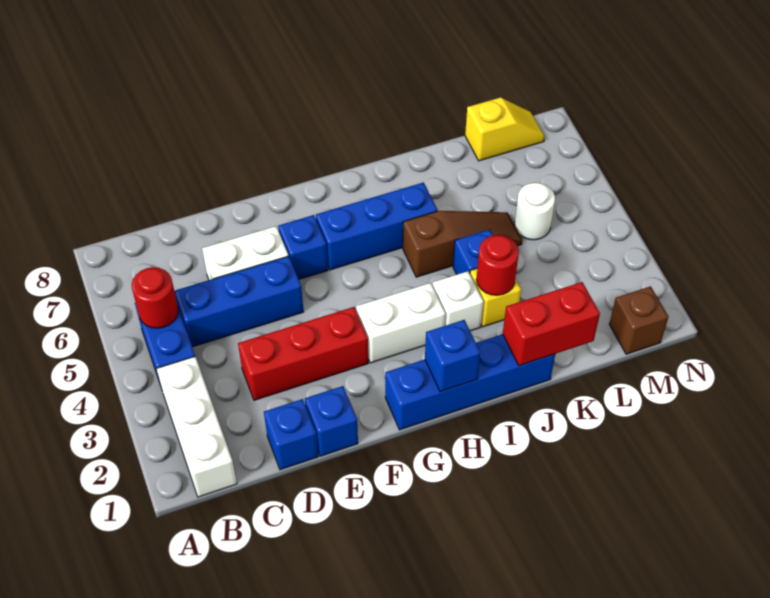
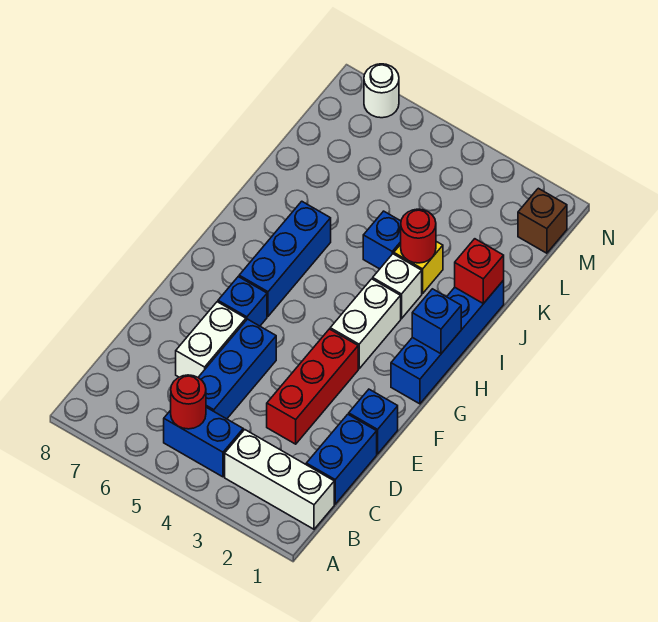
blue brick D1 level 1 -> blue brick C1:D1 level 1
brown slope I5:K5 level 1 top I -> none
red brick J1:K1 level 2 -> red brick J1 level 2
white round brick L5 level 1 -> white round brick N7 level 1
yellow slope L8:M8 level 1 top L -> none

